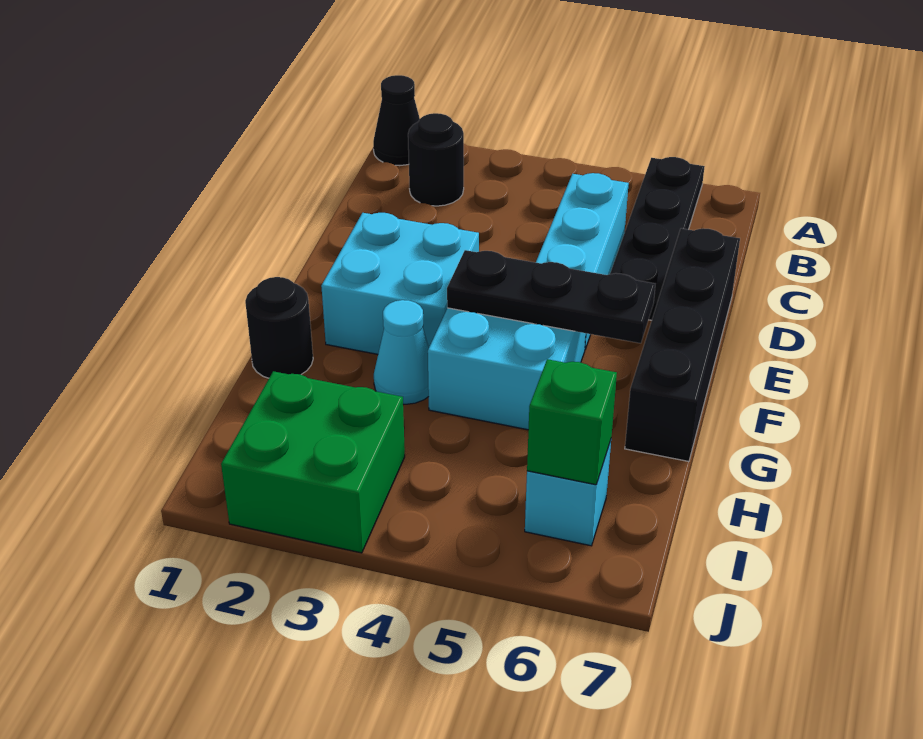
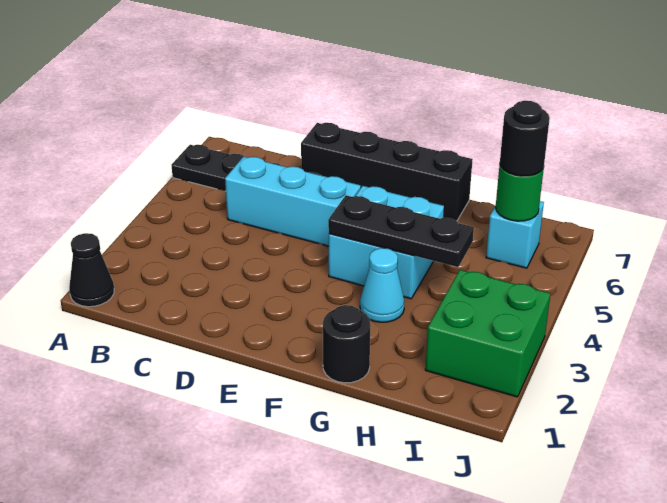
black round brick B2 level 1 -> black round brick I6 level 3
cyan brick E2:F3 level 1 -> none
black plate F4:F6 level 2 -> black plate F4:H4 level 2
green brick I6 level 2 -> green round brick I6 level 2

